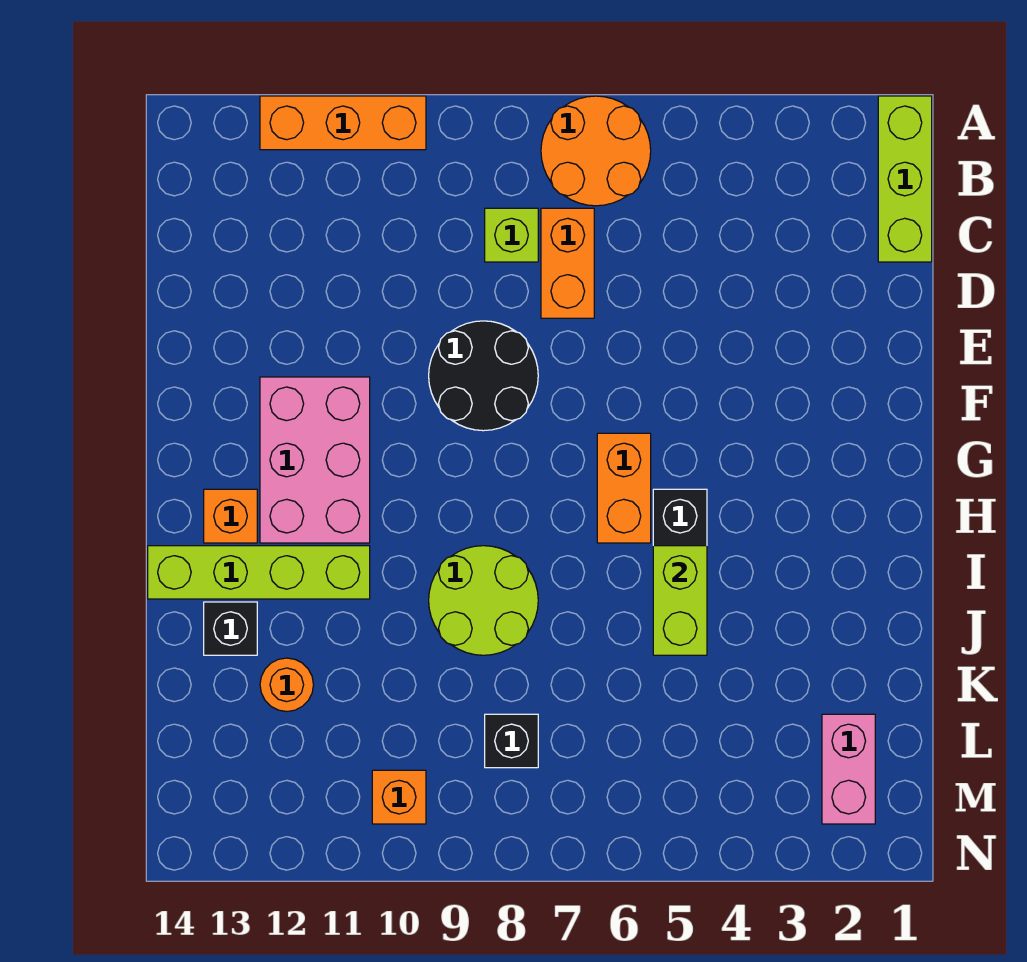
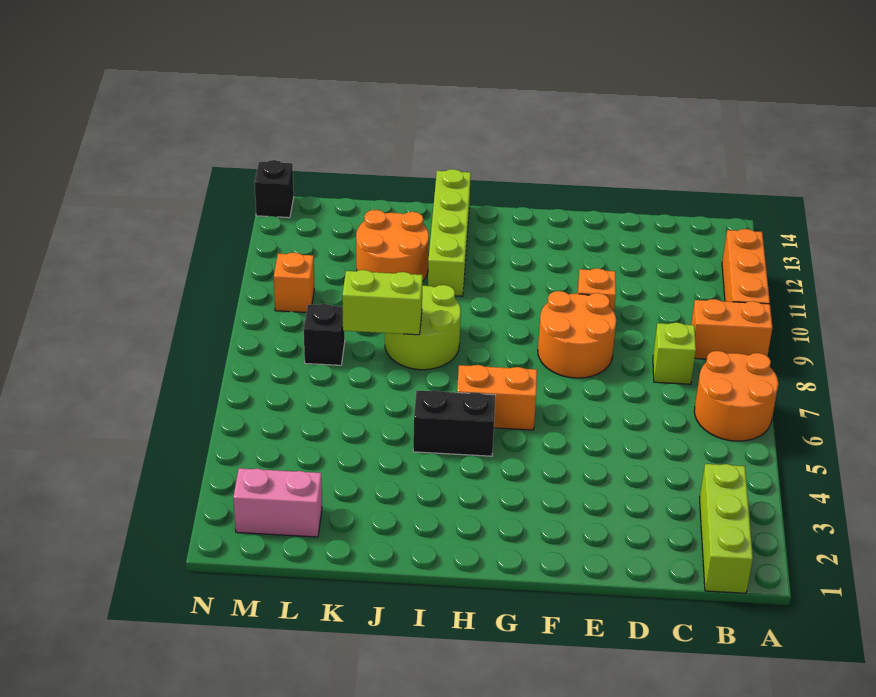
lime brick A1:C1 level 1 -> lime brick B1:B3 level 1
orange brick C7:D7 level 1 -> orange brick A9:B9 level 1
black round brick E8:F9 level 1 -> orange round brick E8:F9 level 1
pink brick F11:H12 level 1 -> none
orange brick H13 level 1 -> orange brick E10 level 1
lime brick I5:J5 level 2 -> lime brick J8:K8 level 2
black brick J13 level 1 -> black brick N14 level 1
orange round brick K12 level 1 -> orange round brick J11:K12 level 1

